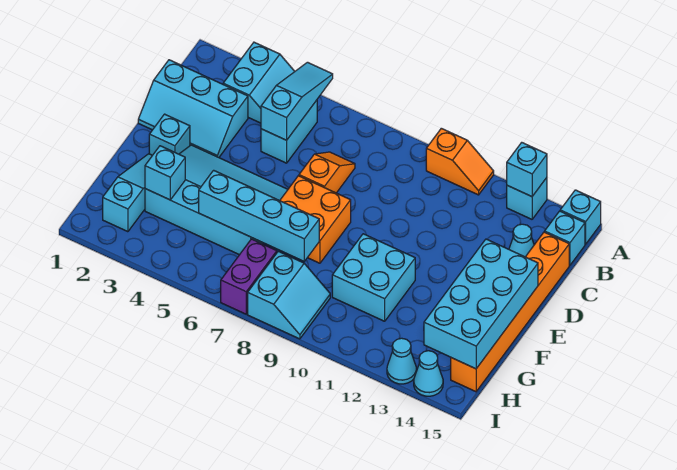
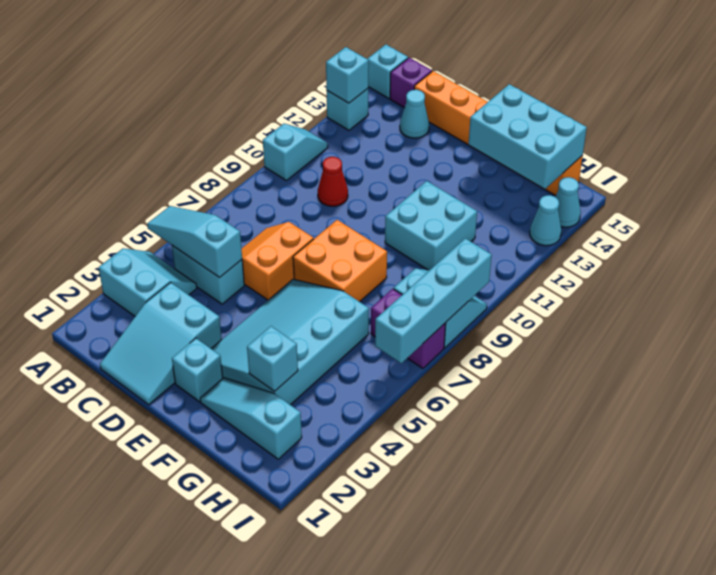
orange slope A10:A11 level 1 top 10 -> cyan slope A10:A11 level 1 top 10
cyan brick B15 level 1 -> purple brick B15 level 1
cyan slope C1:D3 level 1 top C -> cyan slope C1:D3 level 1 top 3
orange slope C7:D7 level 1 top D -> orange slope C6:D7 level 1 top D
none -> red cone C10 level 1
cyan brick E14:H15 level 2 -> cyan brick F14:H15 level 2
cyan brick G5:G8 level 2 -> cyan brick I6:I9 level 2

